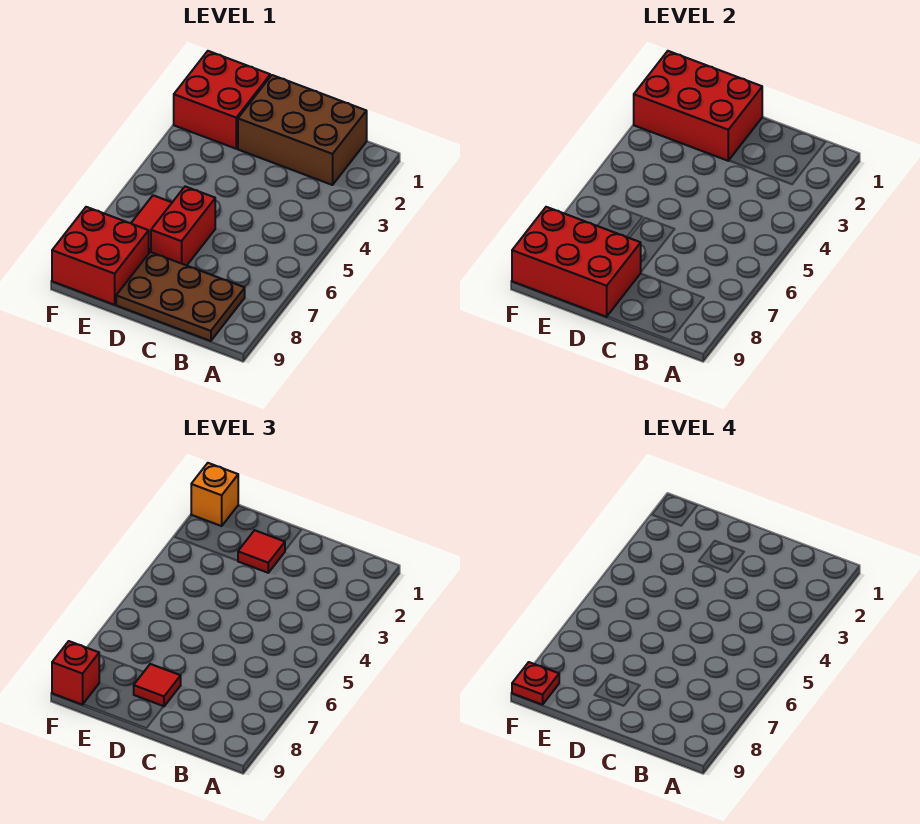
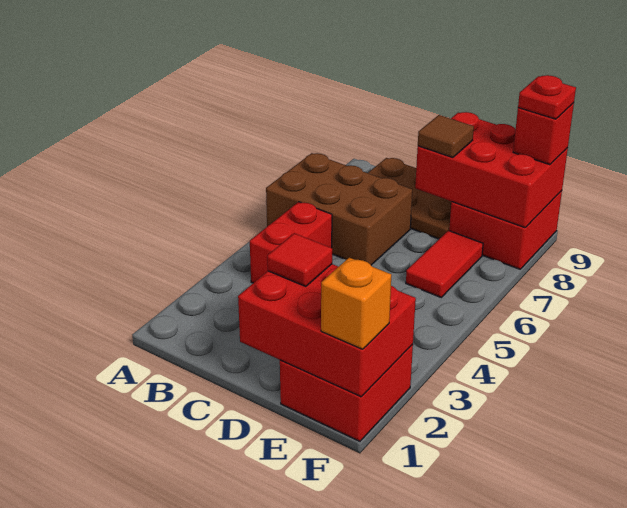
brown brick B1:D2 level 1 -> brown brick A6:C7 level 1
red brick D6:D7 level 1 -> red brick B4:B5 level 1
red tile D8 level 3 -> brown tile D8 level 3

